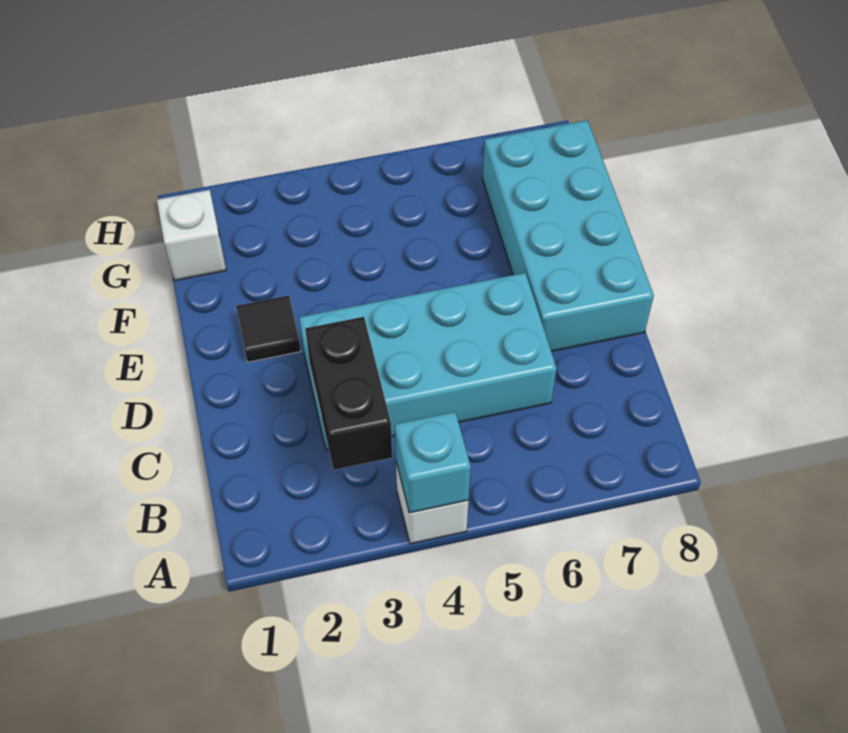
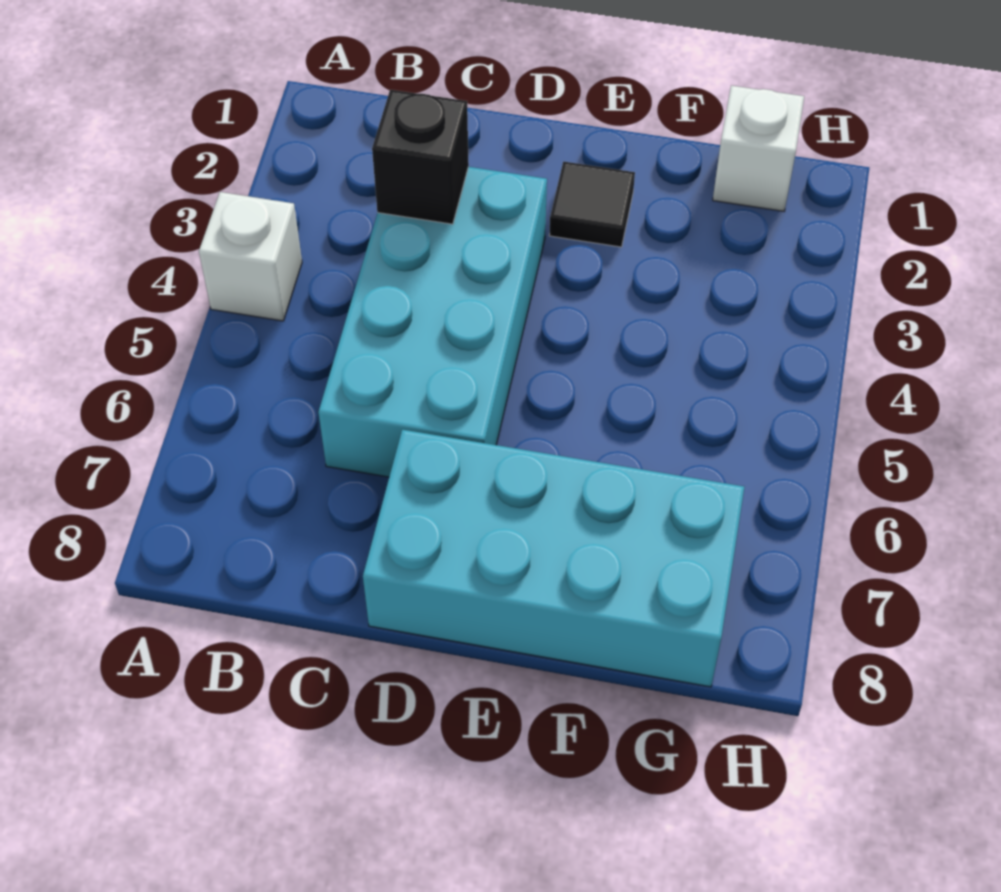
cyan brick A4 level 2 -> none
black brick B3:C3 level 2 -> black brick C3 level 2

